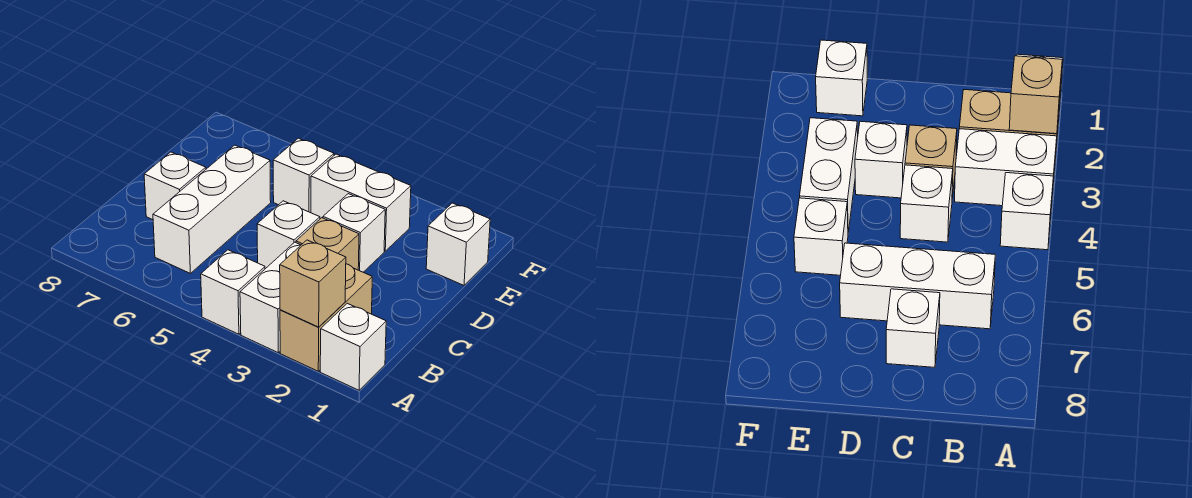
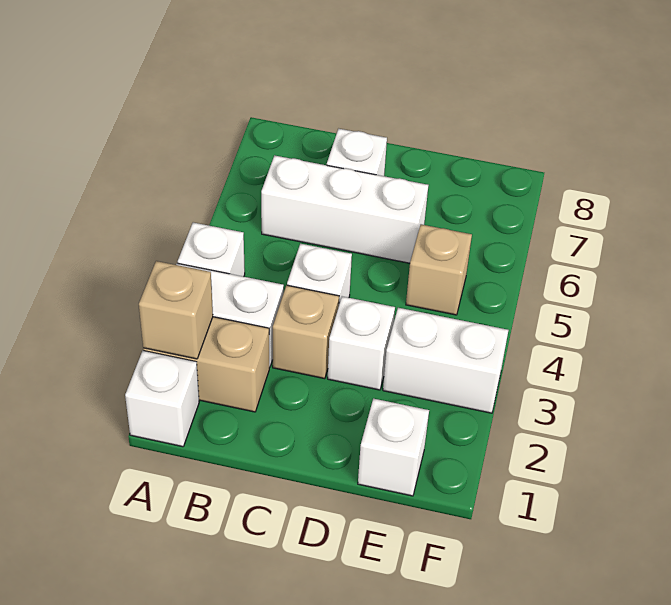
white brick E3:E4 level 1 -> white brick E3:F3 level 1
white brick E5 level 1 -> tan brick E5 level 1

